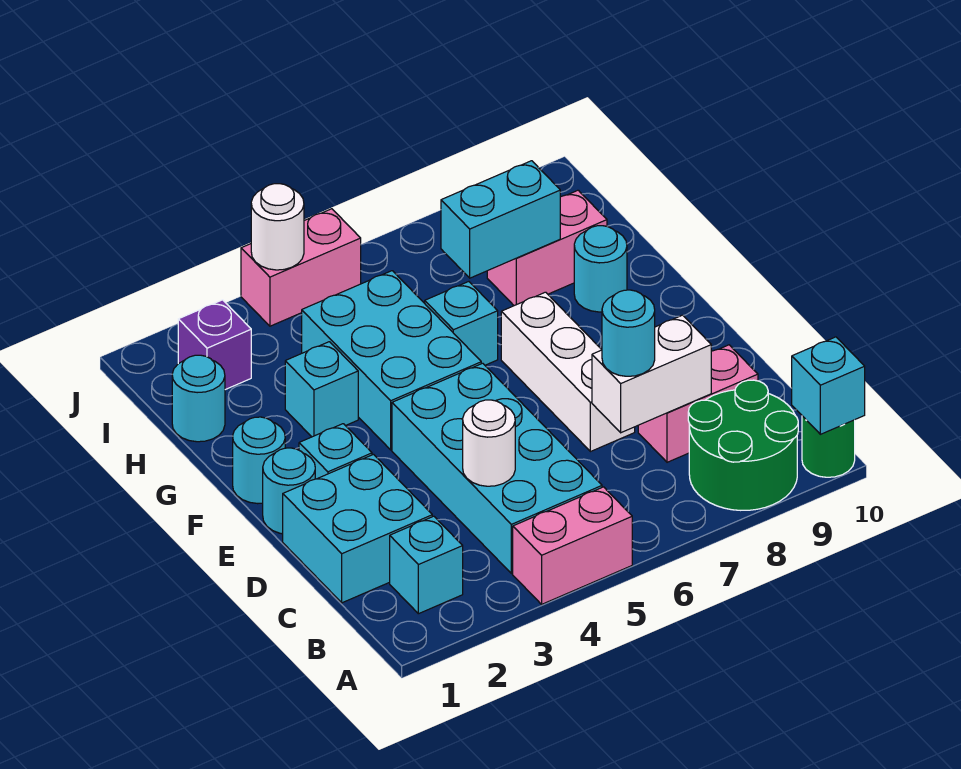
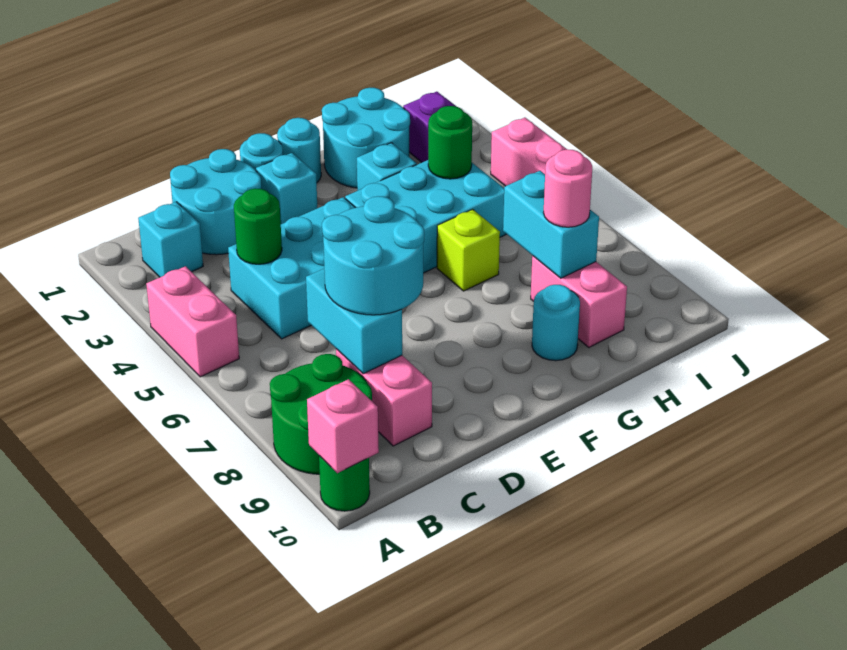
cyan brick A10 level 2 -> pink brick A10 level 2
cyan brick B4:E5 level 1 -> cyan brick C4:E5 level 1
cyan brick C1:D2 level 1 -> cyan round brick C1:D2 level 1
white round brick C4 level 2 -> green round brick C4 level 2
white brick C7:C8 level 2 -> cyan brick C7:C8 level 2
cyan round brick C7 level 3 -> cyan round brick C7:D8 level 3
white brick D7:F7 level 1 -> none
cyan brick G6 level 1 -> lime brick G6 level 1
cyan round brick H1 level 1 -> cyan round brick G1:H2 level 1
none -> green round brick H4 level 2
none -> pink round brick H8 level 3
white round brick J4 level 2 -> none

